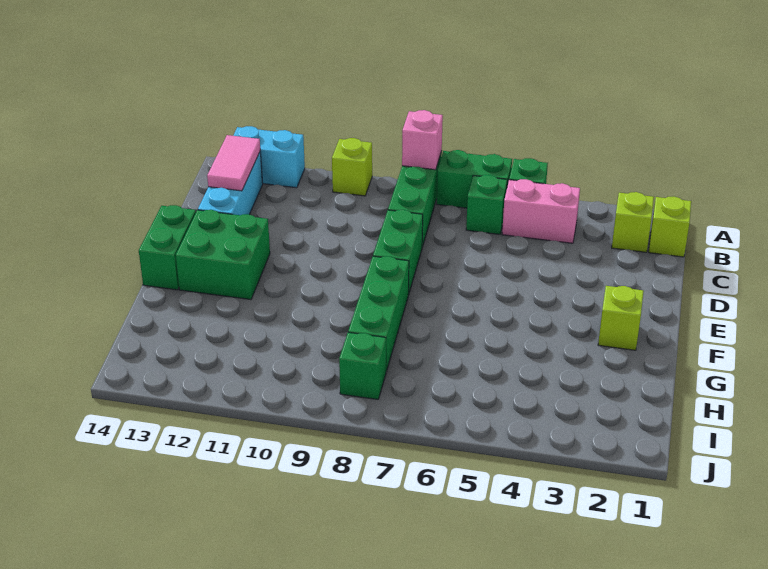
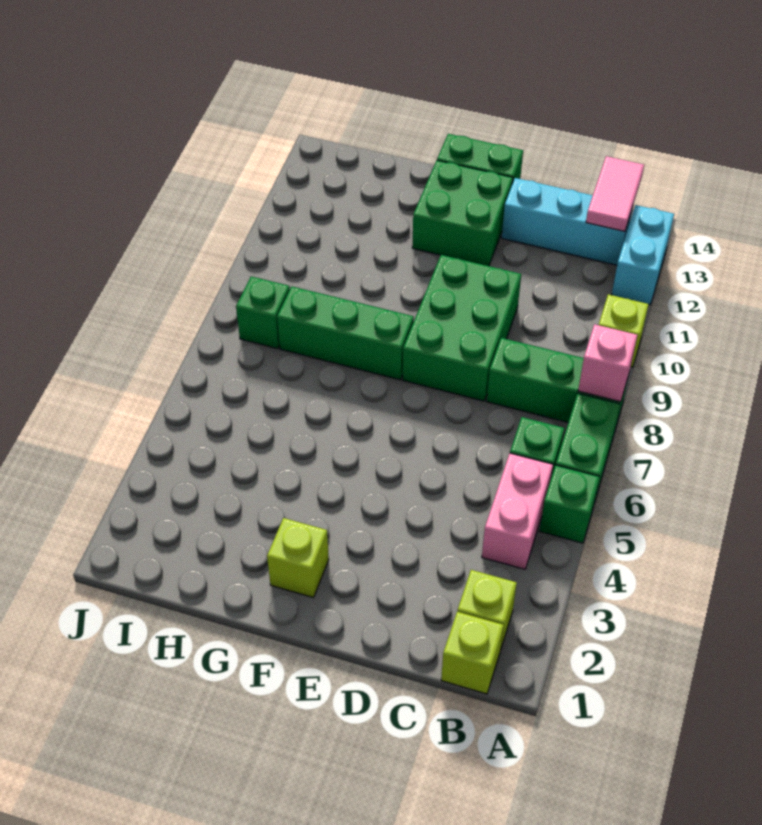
pink tile B13:C13 level 2 -> pink tile B13:B14 level 2
green brick D8:E8 level 1 -> green brick D8:E10 level 1

